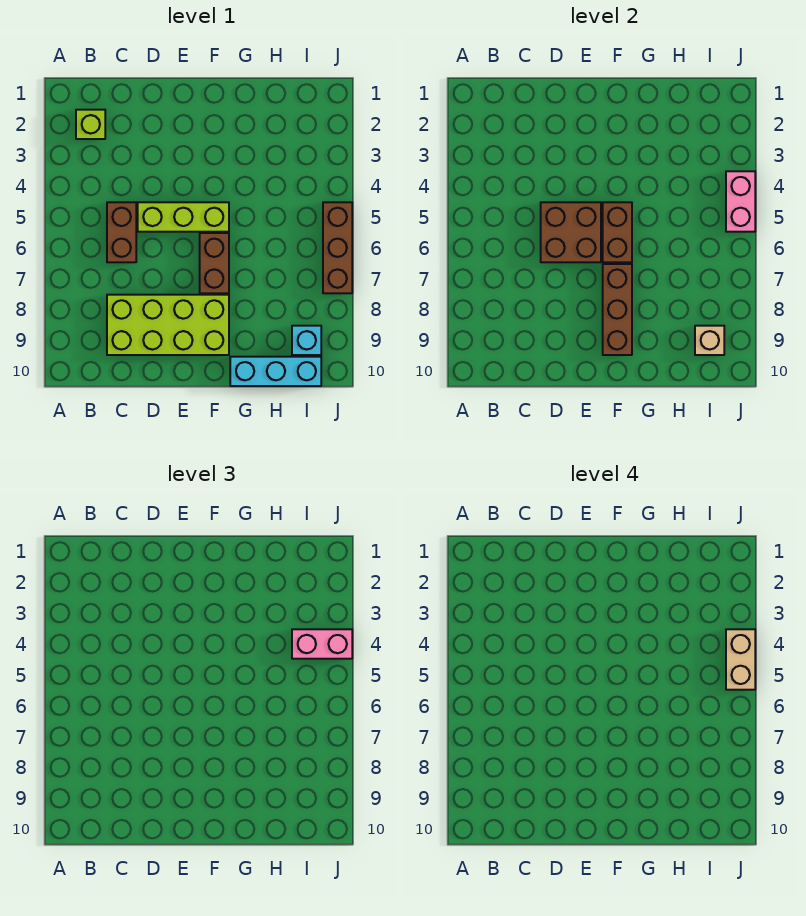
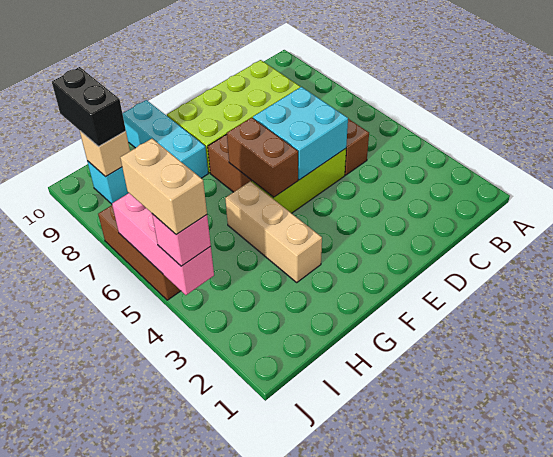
lime brick B2 level 1 -> none
brown brick D5:E6 level 2 -> cyan brick D5:E6 level 2
brown brick F7:F9 level 2 -> none
none -> tan brick G3:G5 level 1
cyan brick G10:I10 level 1 -> cyan brick G8:G10 level 1
pink brick I4:J4 level 3 -> pink brick J4 level 3
none -> black brick I9:I10 level 3
pink brick J4:J5 level 2 -> pink brick J4:J6 level 2

